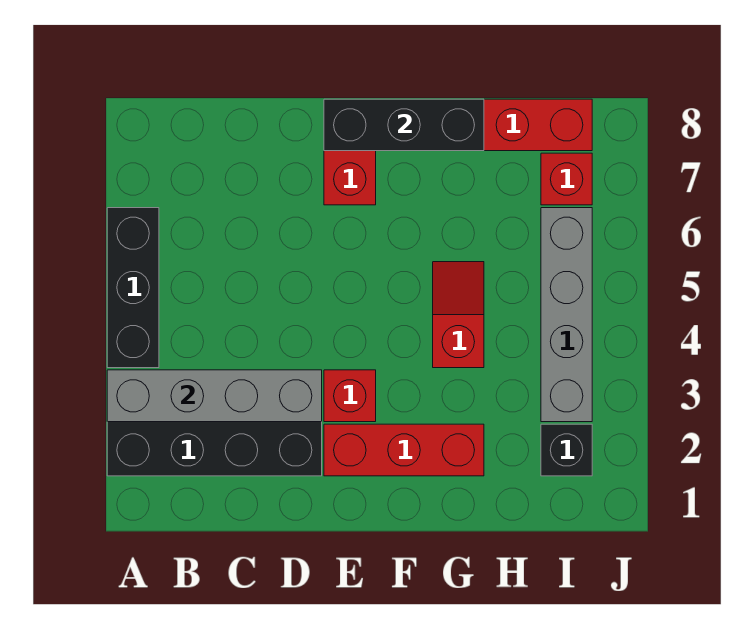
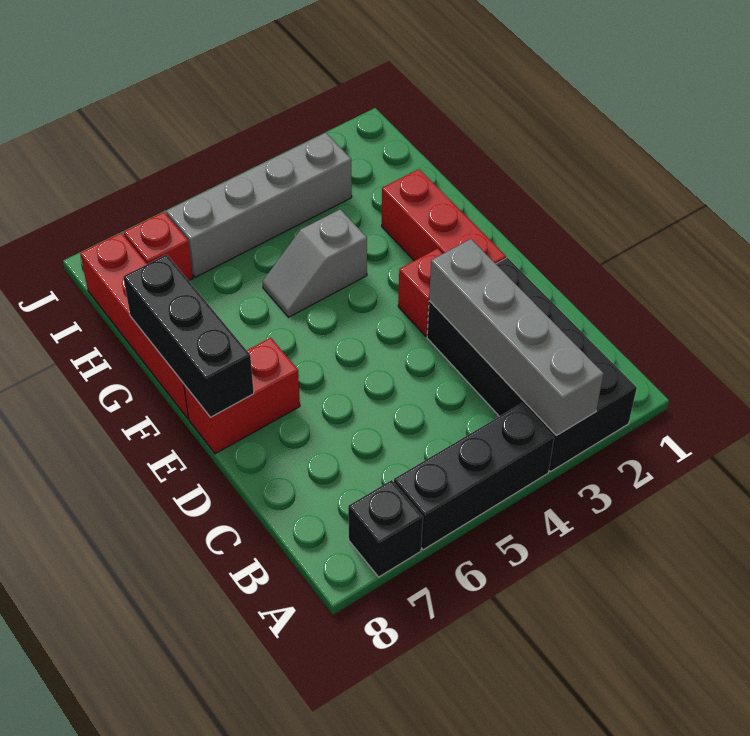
red slope G4:G5 level 1 top 4 -> grey slope G4:G5 level 1 top 4
black brick I2 level 1 -> black brick A7 level 1

